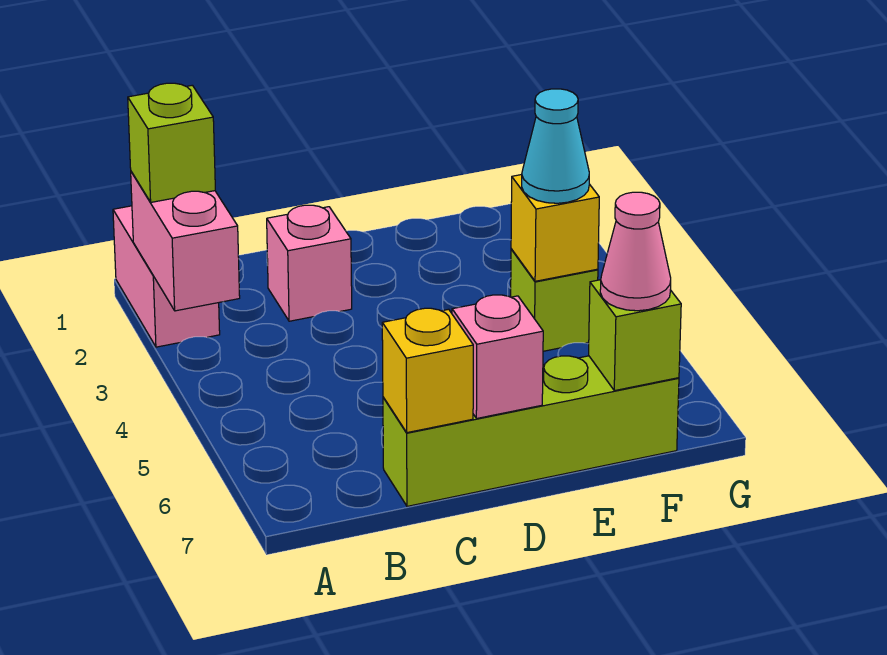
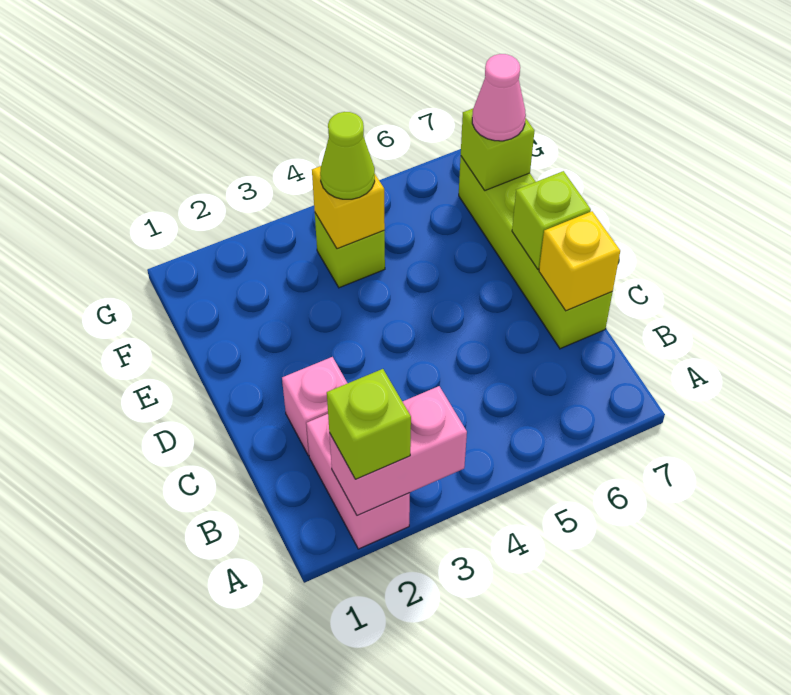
pink brick A1:A2 level 1 -> pink brick A2:B2 level 1
pink brick D7 level 2 -> lime brick D7 level 2
cyan cone F4 level 3 -> lime cone F4 level 3

